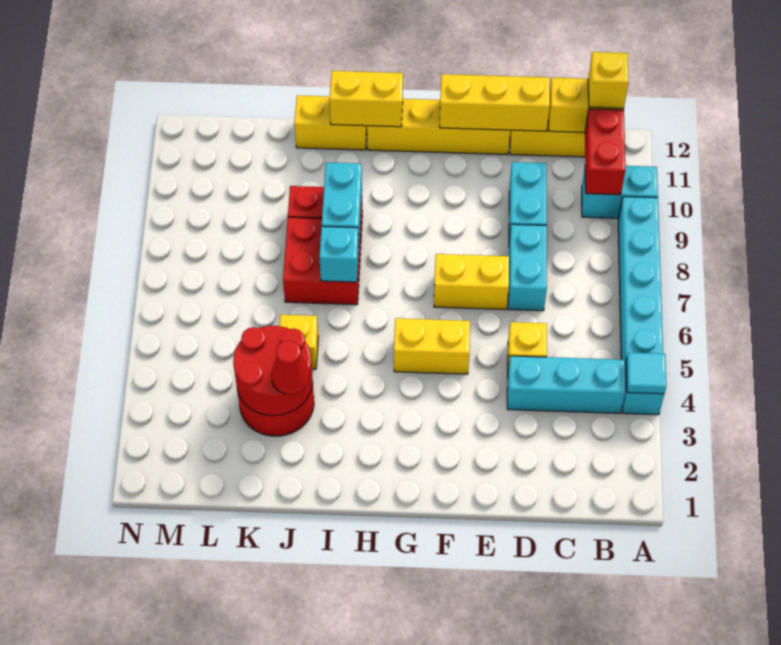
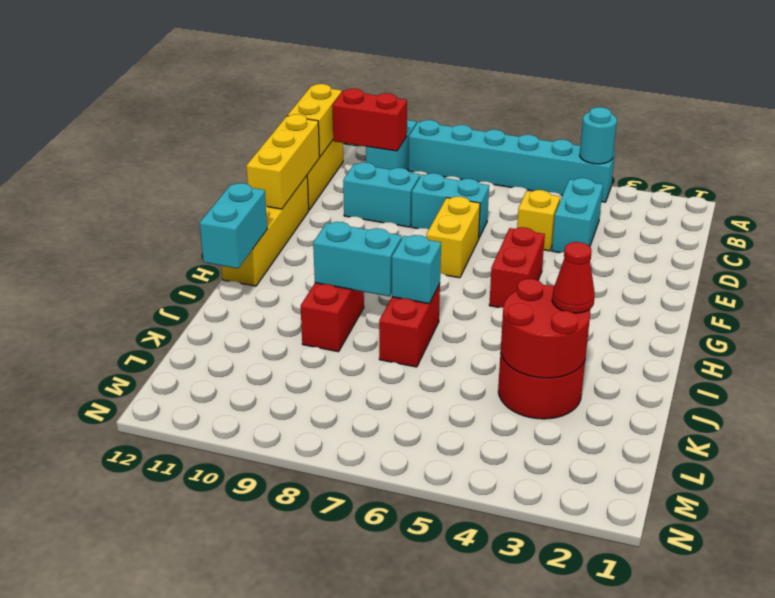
cyan tile A4 level 2 -> cyan round brick A4 level 2
cyan brick B4:D4 level 1 -> cyan brick C4:D4 level 1
yellow brick B12 level 3 -> none
yellow brick F5:G5 level 1 -> red brick F5:G5 level 1
yellow brick H12:I12 level 2 -> cyan brick H12:I12 level 2
red brick I7:J8 level 1 -> red brick I7:J7 level 1
yellow brick I12:J12 level 1 -> none
yellow brick J5 level 1 -> none

